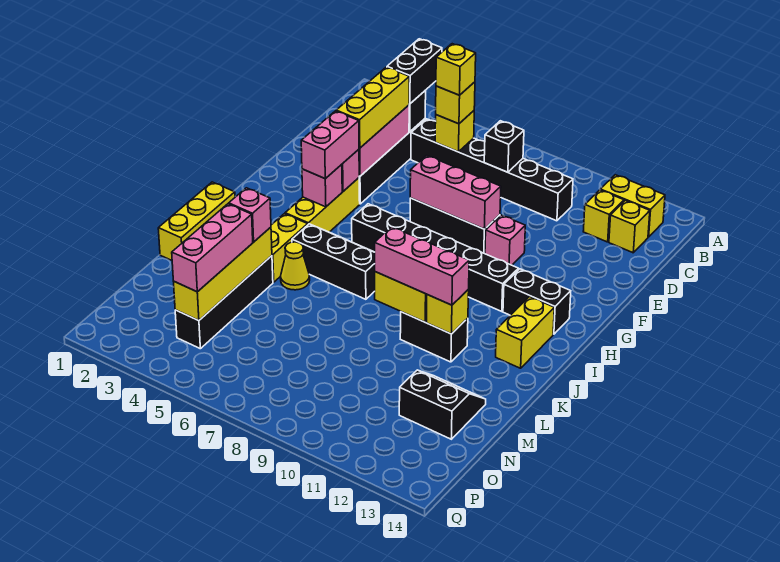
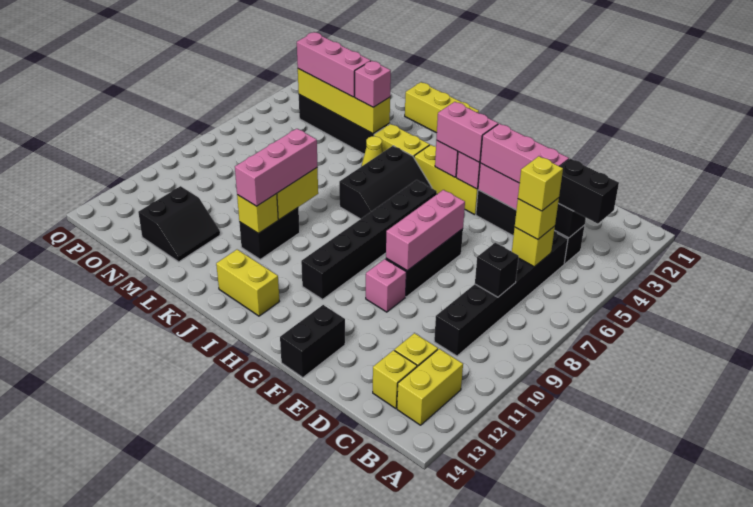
yellow brick D4:F4 level 3 -> pink brick D4:F4 level 3
black brick H12:H13 level 1 -> black brick F13:F14 level 1

